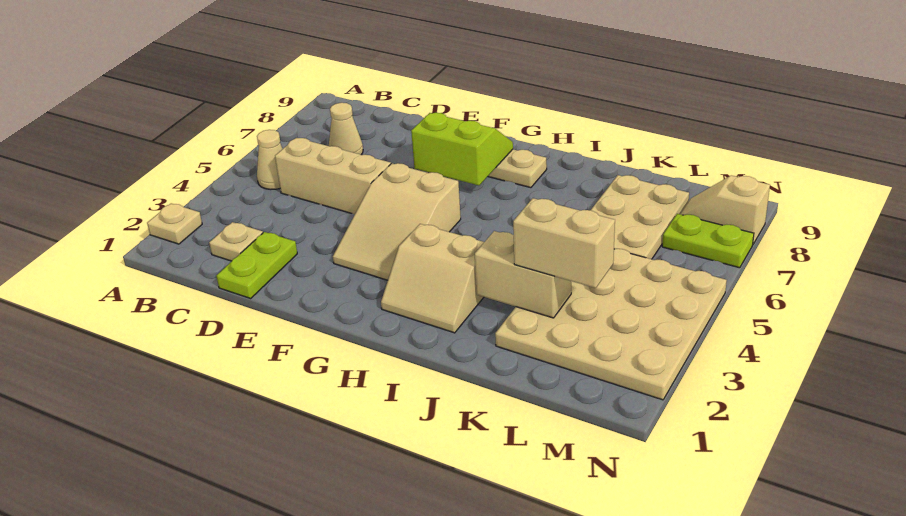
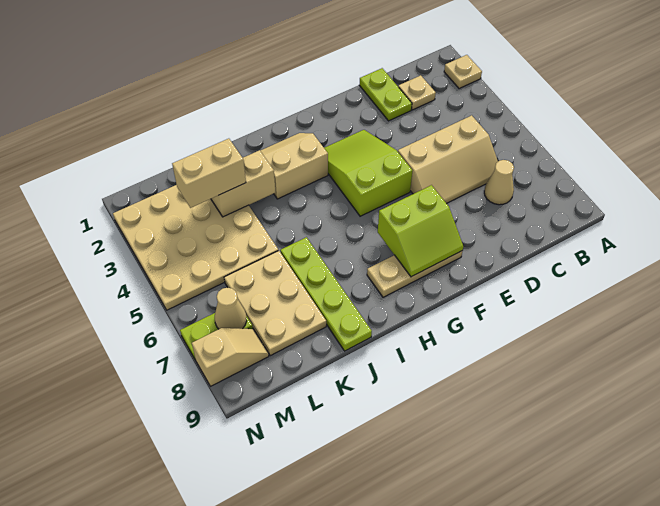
tan cone B5 level 1 -> tan cone M7 level 2
tan slope F3:G5 level 1 top 5 -> lime slope F3:G5 level 1 top 5
none -> lime plate J6:J9 level 1

